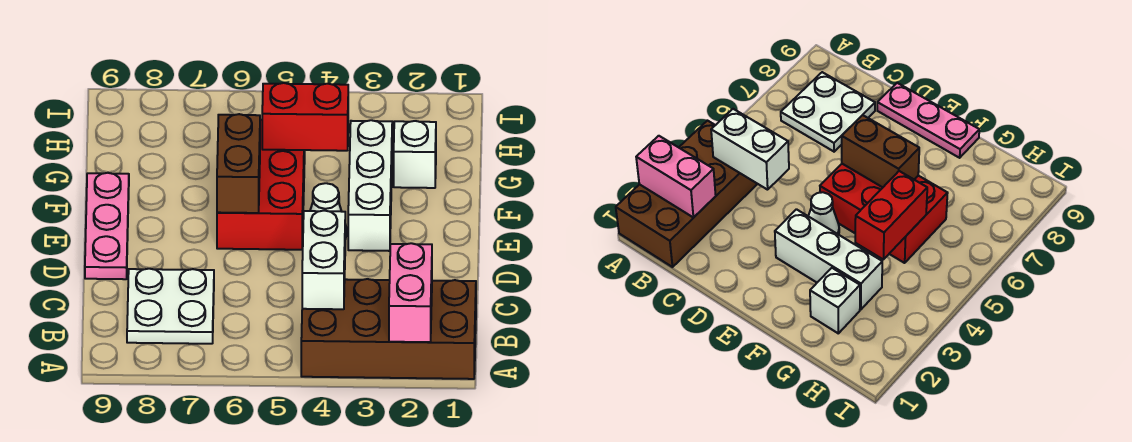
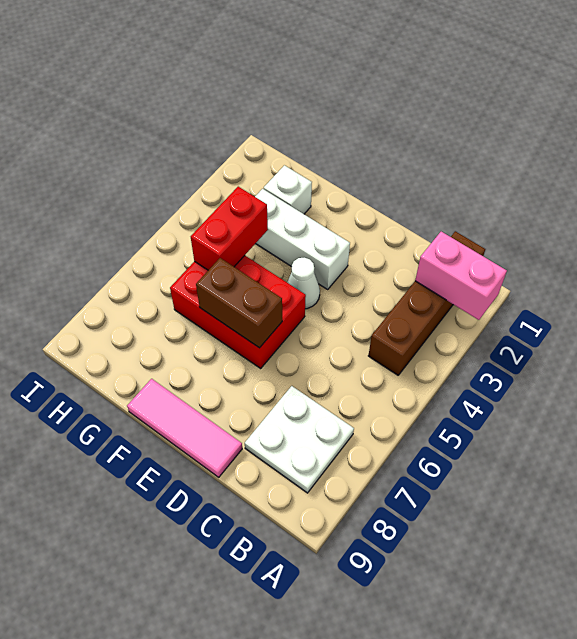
brown brick A1:B4 level 1 -> brown brick B1:B4 level 1
white brick B4:C4 level 2 -> none
pink plate D9:F9 level 1 -> pink tile D9:F9 level 1

